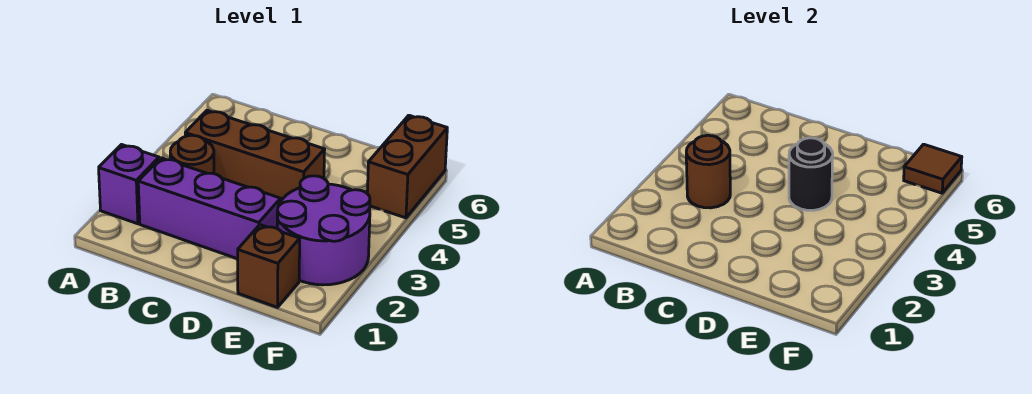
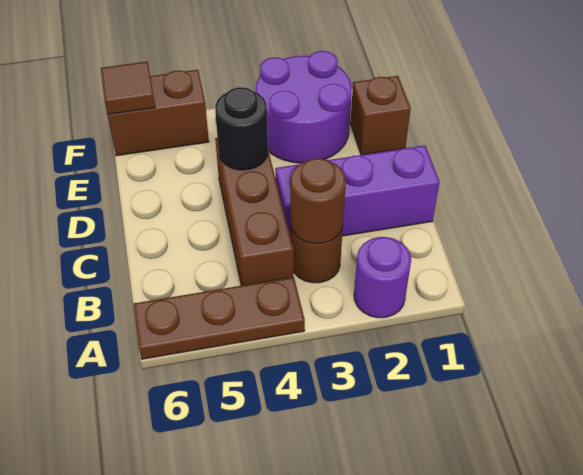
purple brick A2 level 1 -> purple round brick A2 level 1
none -> brown plate A4:A6 level 1
purple brick B2:D2 level 1 -> purple brick C1:C3 level 1

